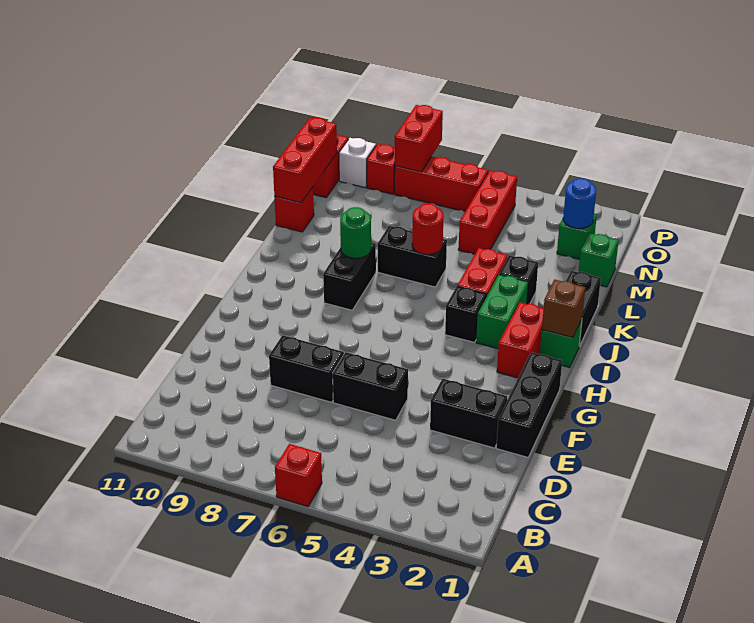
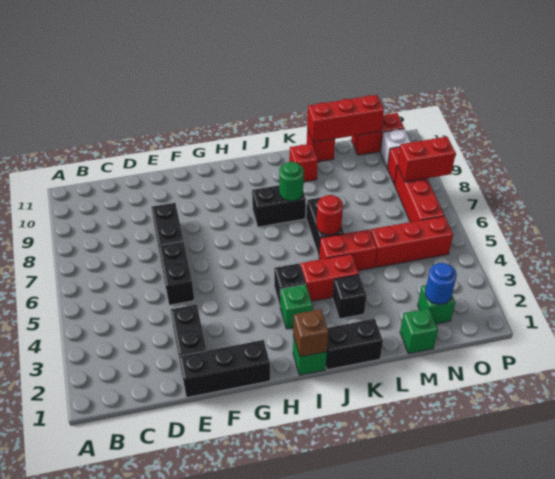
red brick A6 level 1 -> red brick K10 level 1
red brick H2:I2 level 1 -> red brick K5:L5 level 1
green brick I3:J3 level 1 -> green brick I3 level 1

